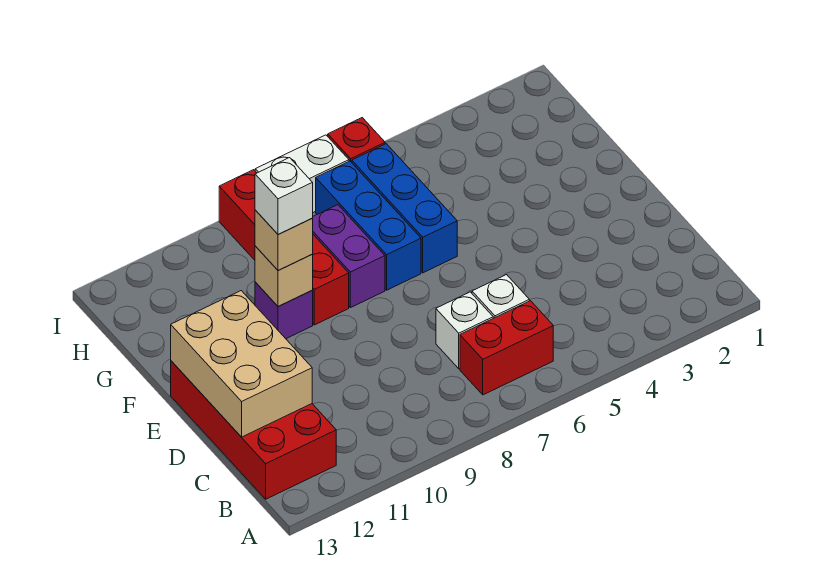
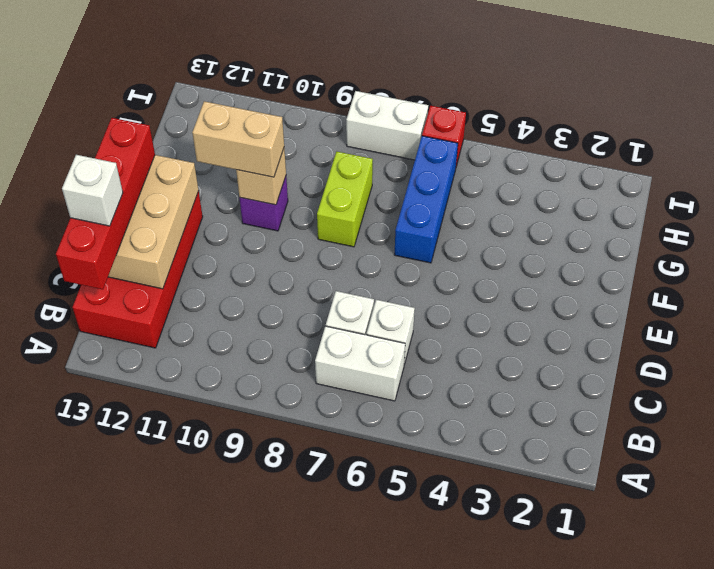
red brick B6:B7 level 1 -> white brick B6:B7 level 1
blue brick F7:H7 level 1 -> none
purple brick F8:G8 level 1 -> lime brick F8:G8 level 1
red brick F9:I9 level 1 -> red brick B13:E13 level 3
tan brick F10 level 3 -> tan brick F10:F11 level 3
white brick F10 level 4 -> white brick C13 level 4

